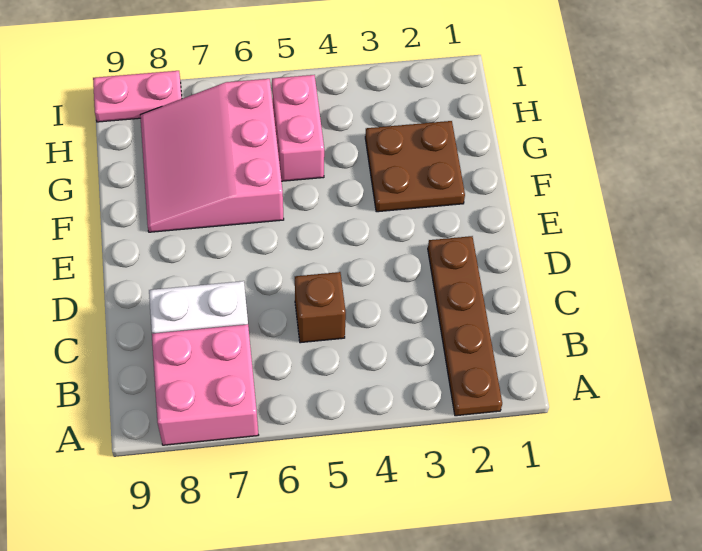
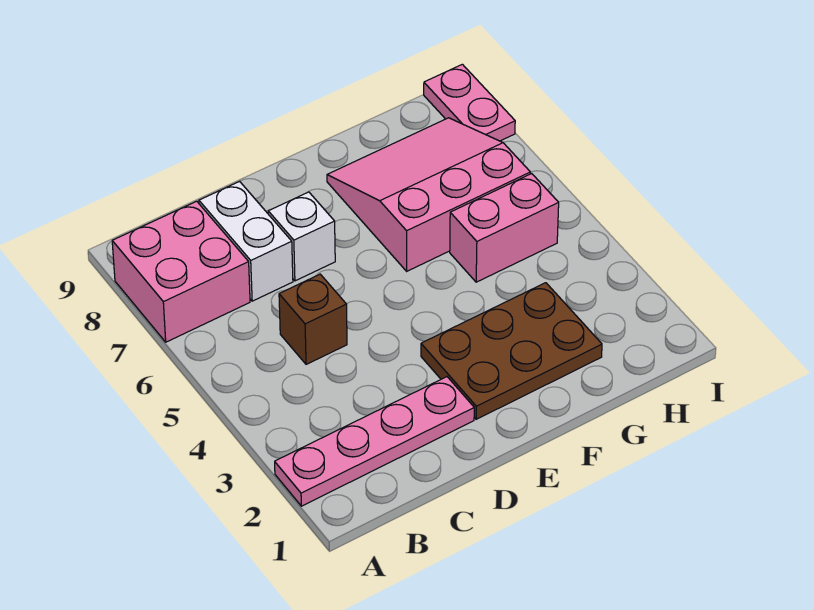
brown plate A2:D2 level 1 -> pink plate A2:D2 level 1
none -> white brick D7 level 1
brown plate F2:G3 level 1 -> brown plate E2:G3 level 1

